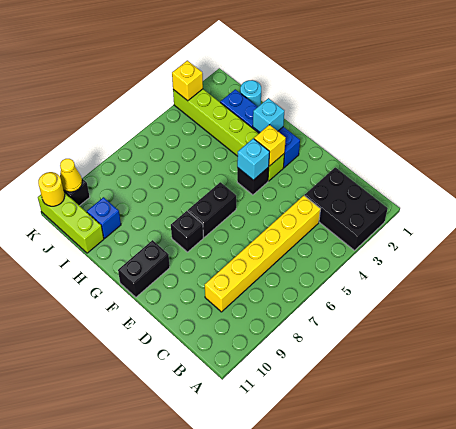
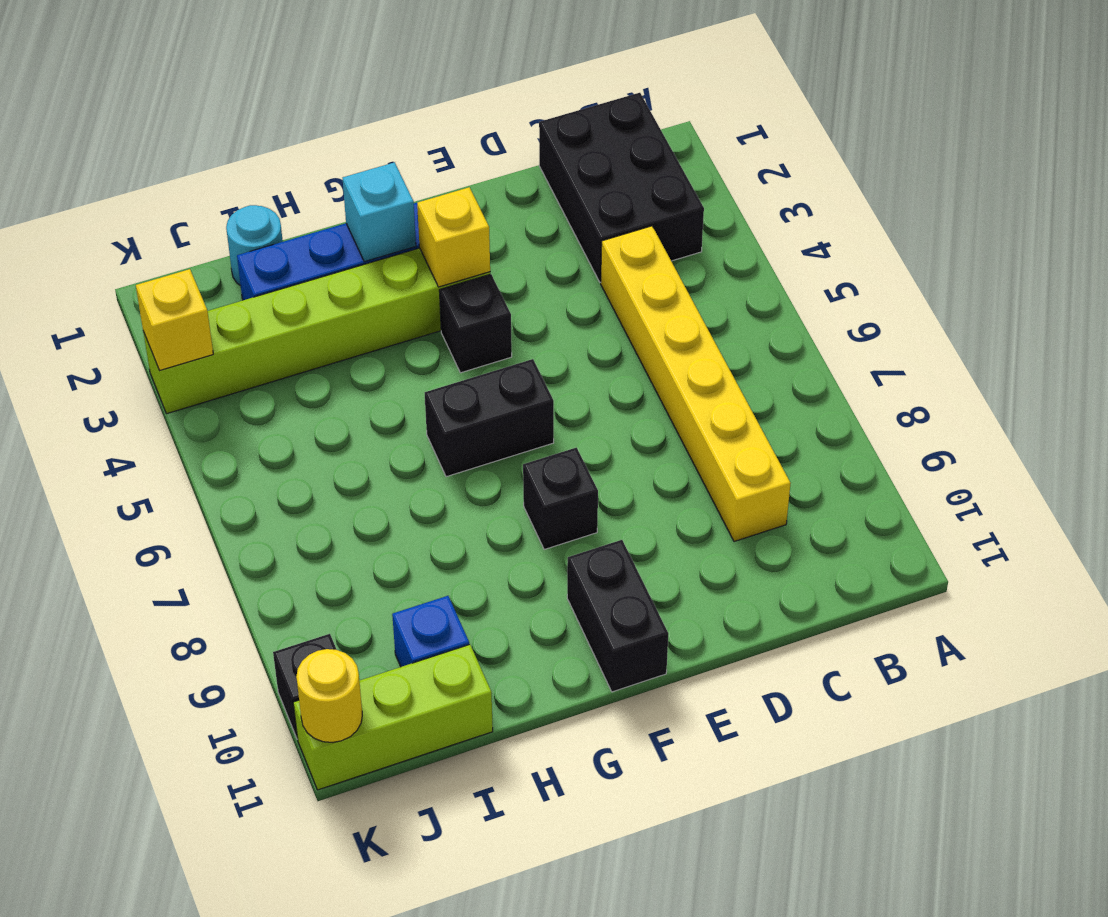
black brick A2:C3 level 1 -> black brick B1:C3 level 1
cyan brick F4 level 2 -> none
black brick F6:F7 level 1 -> black brick F6:G6 level 1
yellow cone K10 level 2 -> none

